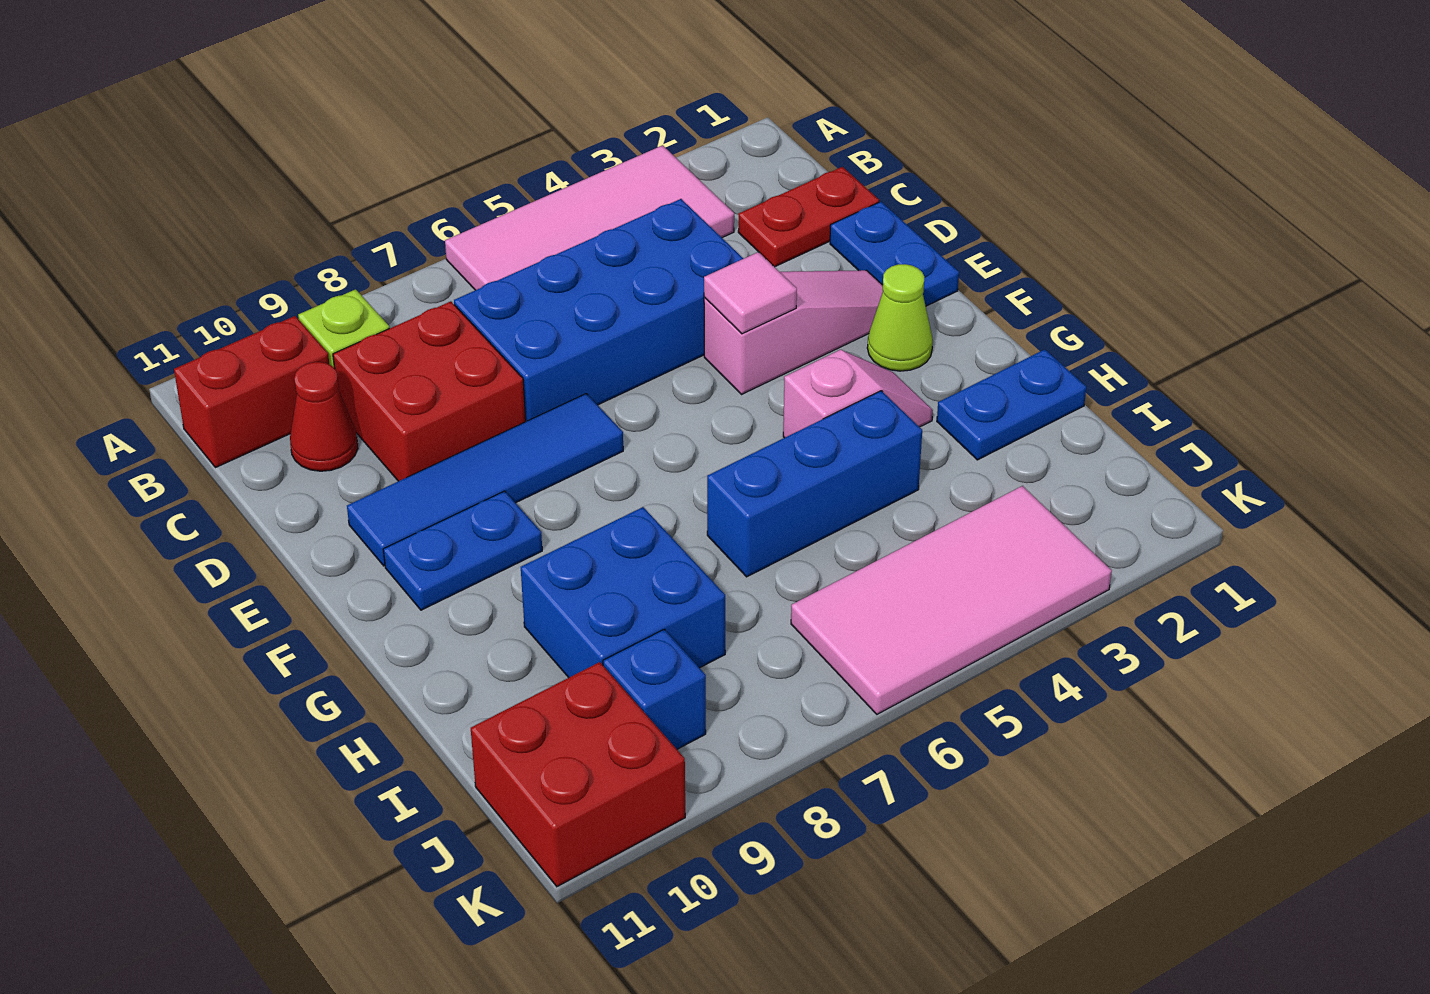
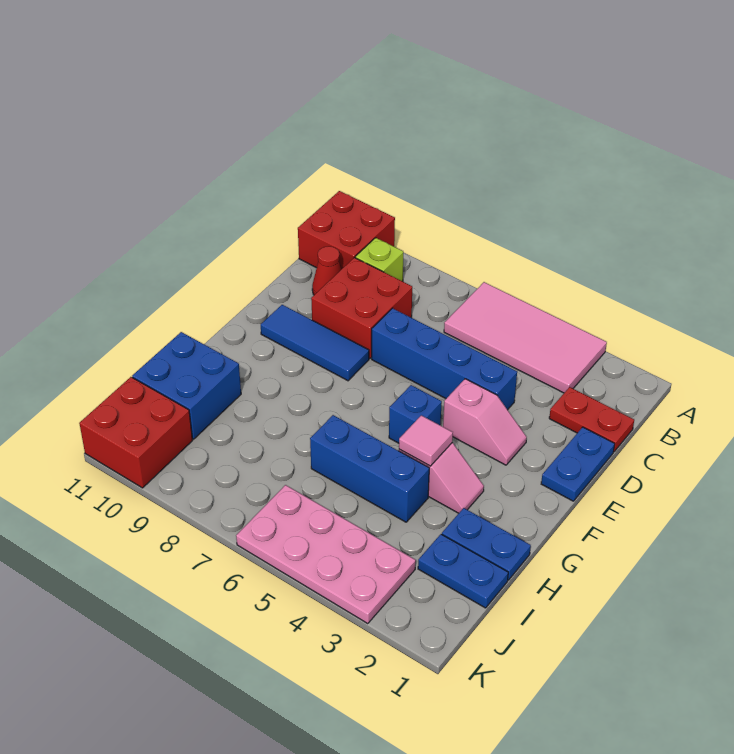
red brick B10:B11 level 1 -> red brick A10:B11 level 1
blue brick C4:D7 level 1 -> blue brick D4:D7 level 1
pink slope E2:E4 level 1 top 4 -> pink slope E3:E4 level 1 top 4
pink tile E4 level 2 -> pink tile G4 level 2
blue tile E7:E10 level 1 -> blue tile E8:E10 level 1
lime cone F2 level 1 -> none
blue plate F9:F10 level 1 -> blue plate I1:I2 level 1
blue brick H8:I9 level 1 -> blue brick H10:I11 level 1
pink tile J3:K6 level 1 -> pink plate J3:K6 level 1
blue brick J9 level 1 -> blue brick F5 level 1

